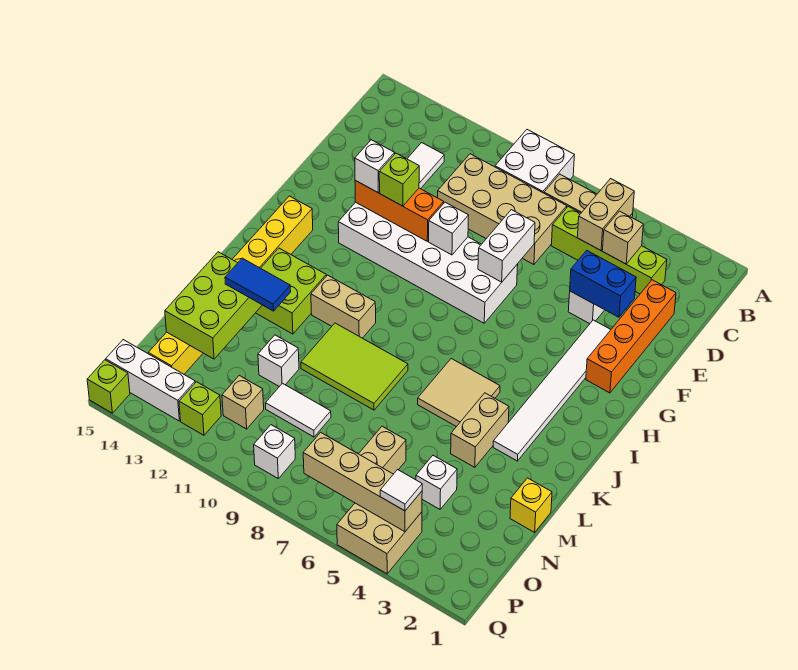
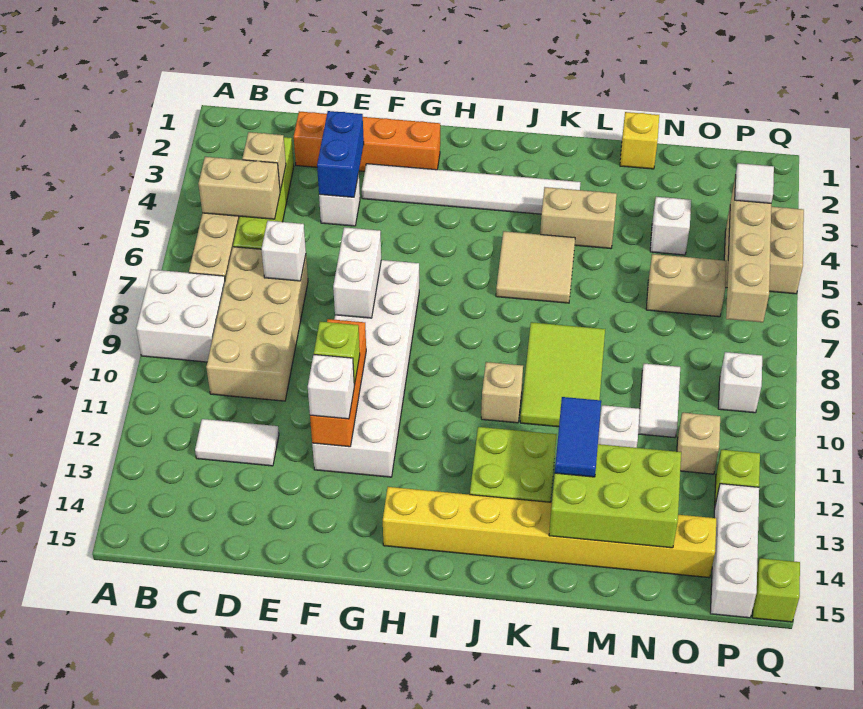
white brick E7:F7 level 2 -> white brick F7:F8 level 2
white brick F9 level 2 -> white brick D7 level 2
tan brick J10:J11 level 1 -> tan brick J10 level 1

